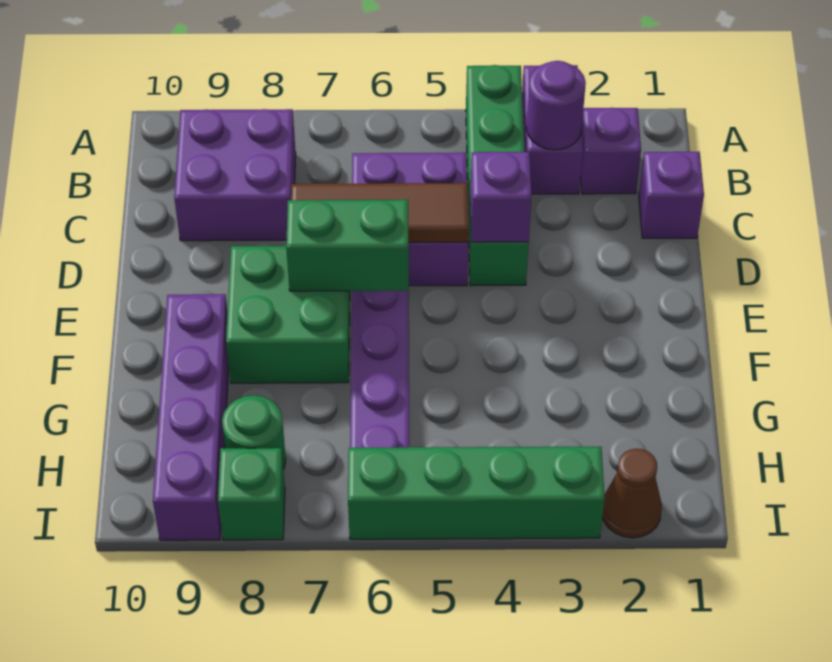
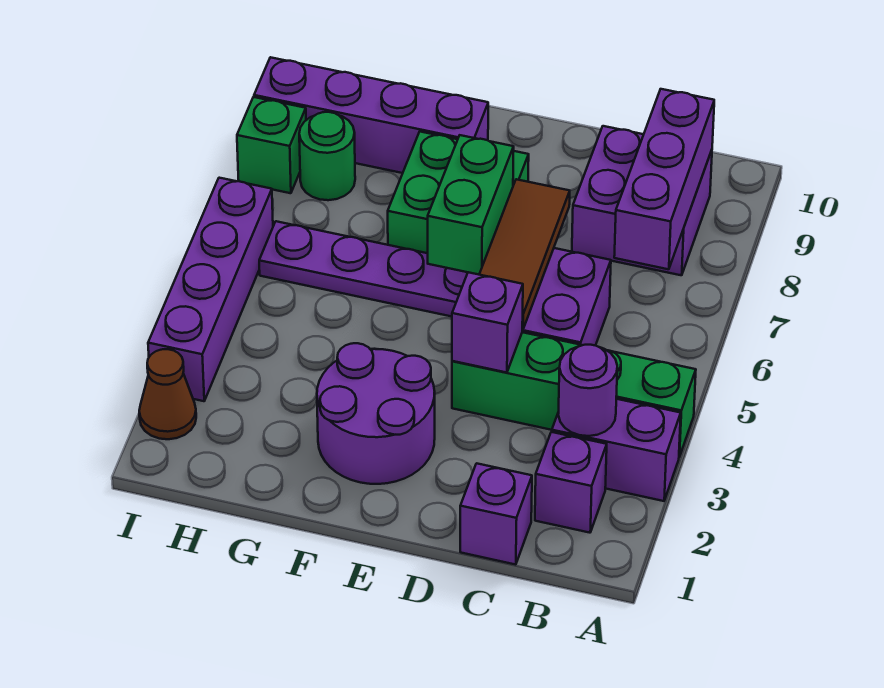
none -> purple brick B7:B9 level 2
none -> purple round brick E2:F3 level 1
green brick I3:I6 level 1 -> purple brick I3:I6 level 1

